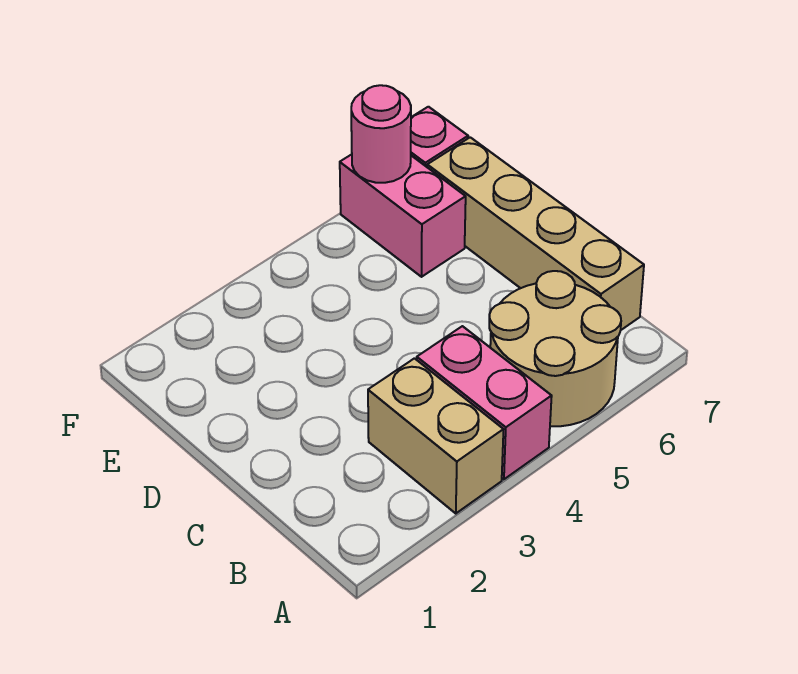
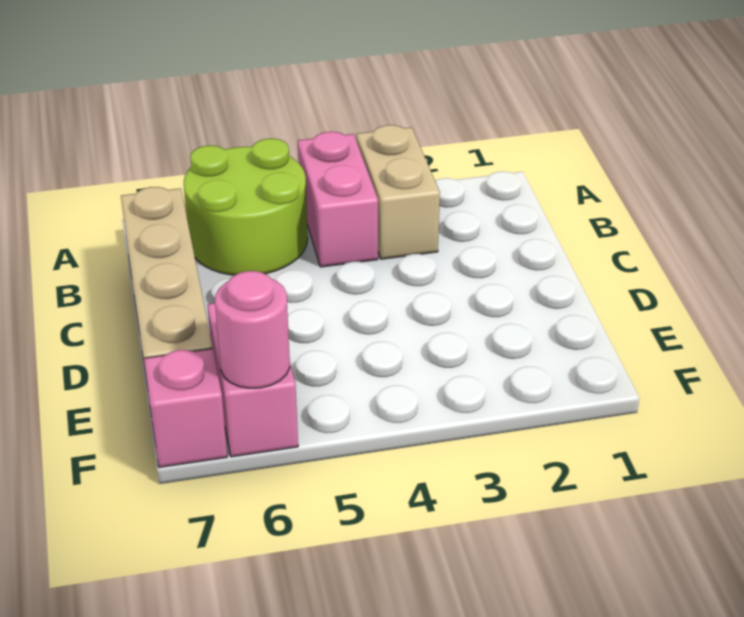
tan round brick A5:B6 level 1 -> lime round brick A5:B6 level 1

